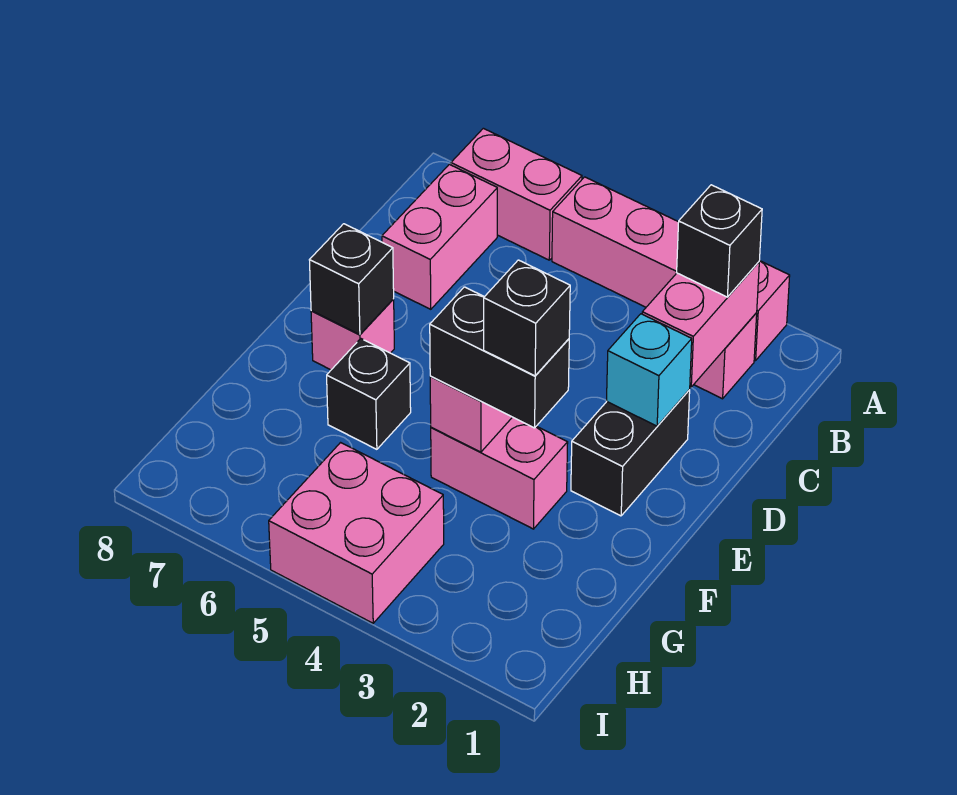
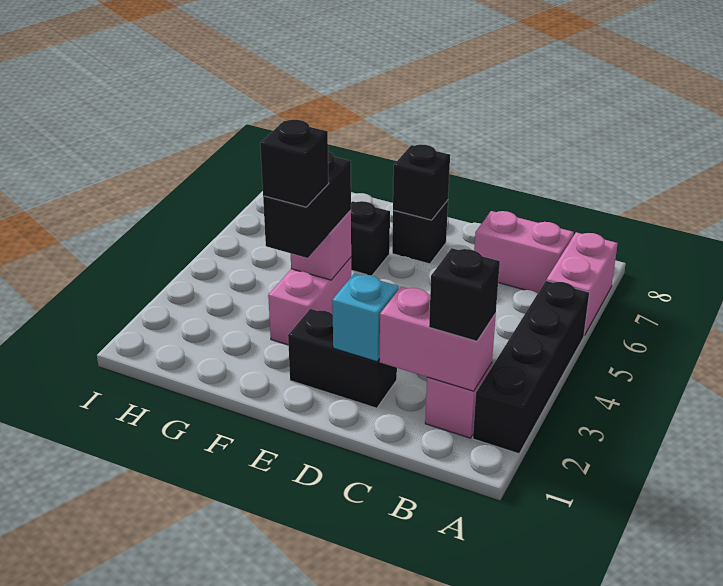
pink brick A2:A5 level 1 -> black brick A2:A5 level 1
pink brick E7 level 1 -> black brick E7 level 1
pink brick H4:I5 level 1 -> none

